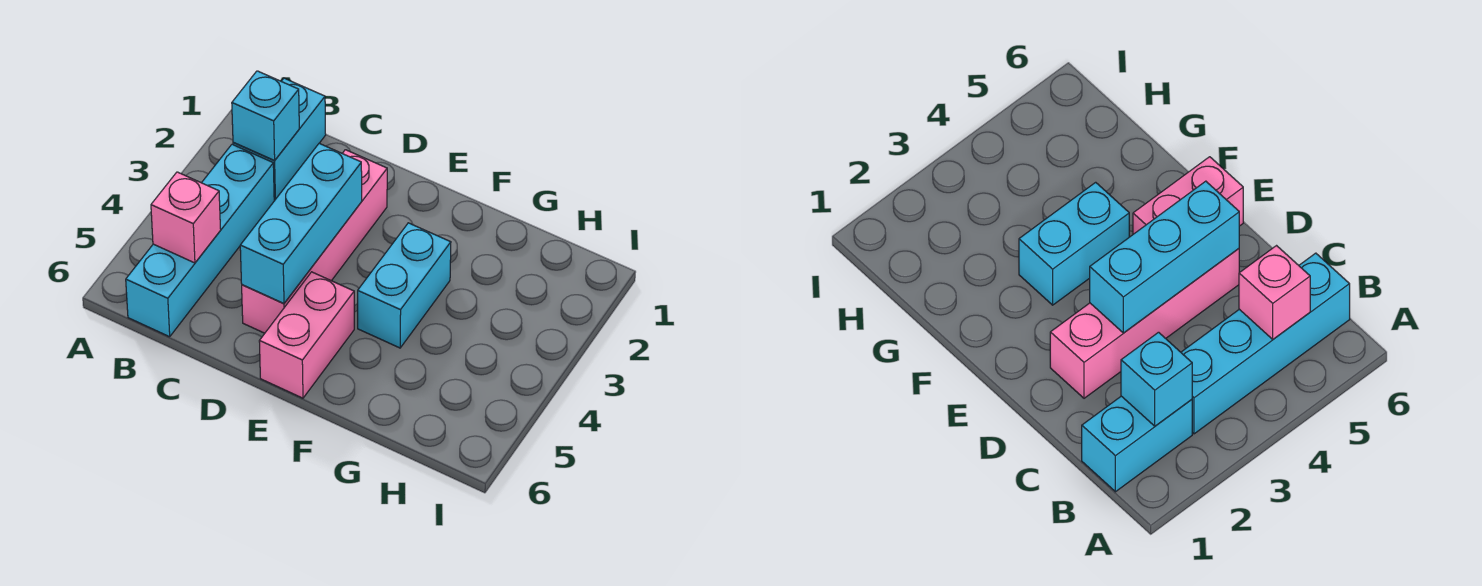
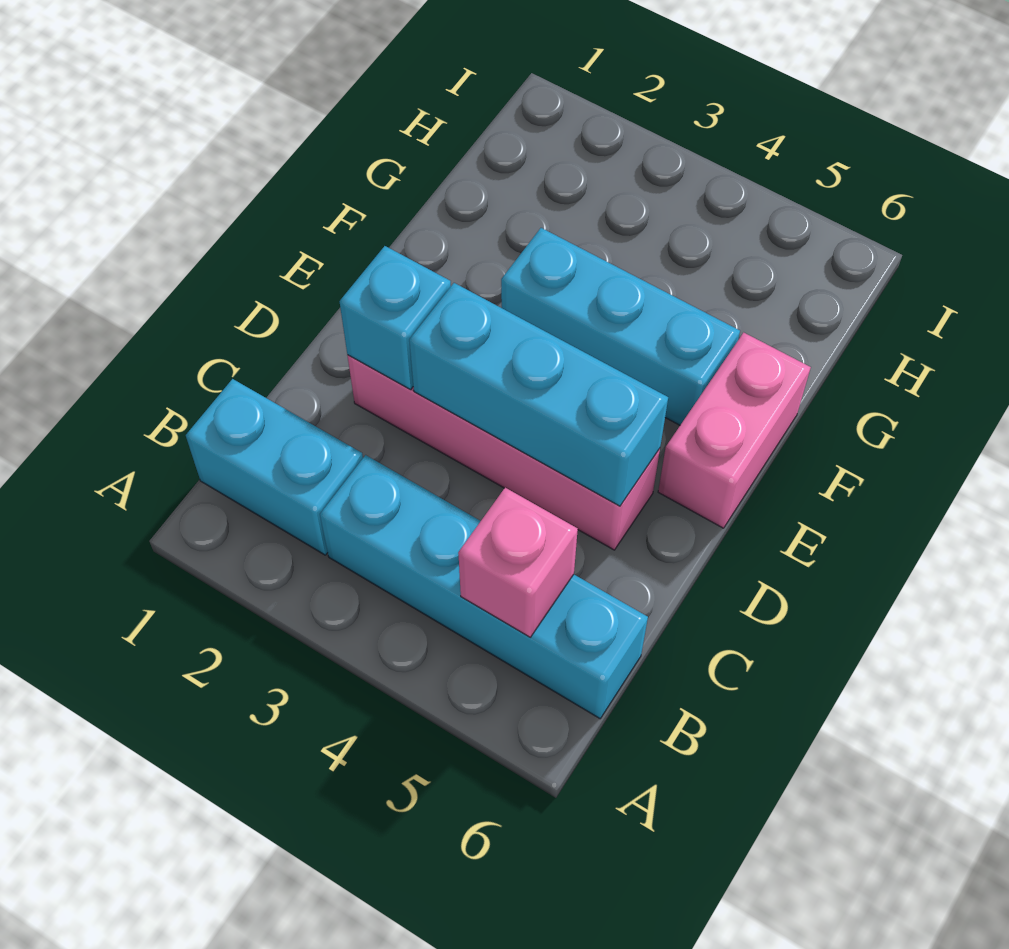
cyan brick B2 level 2 -> cyan brick D2 level 2
pink brick E5:E6 level 1 -> pink brick E6:F6 level 1
cyan brick F3:F4 level 1 -> cyan brick F3:F5 level 1

